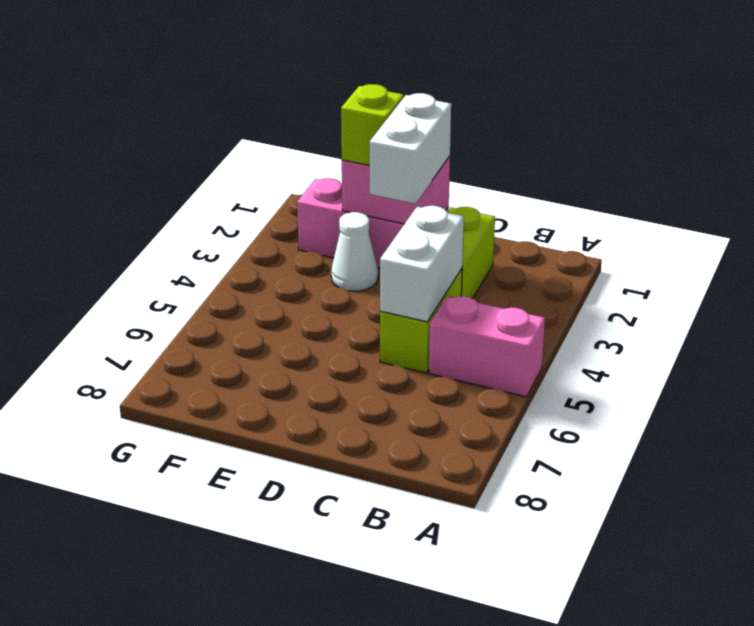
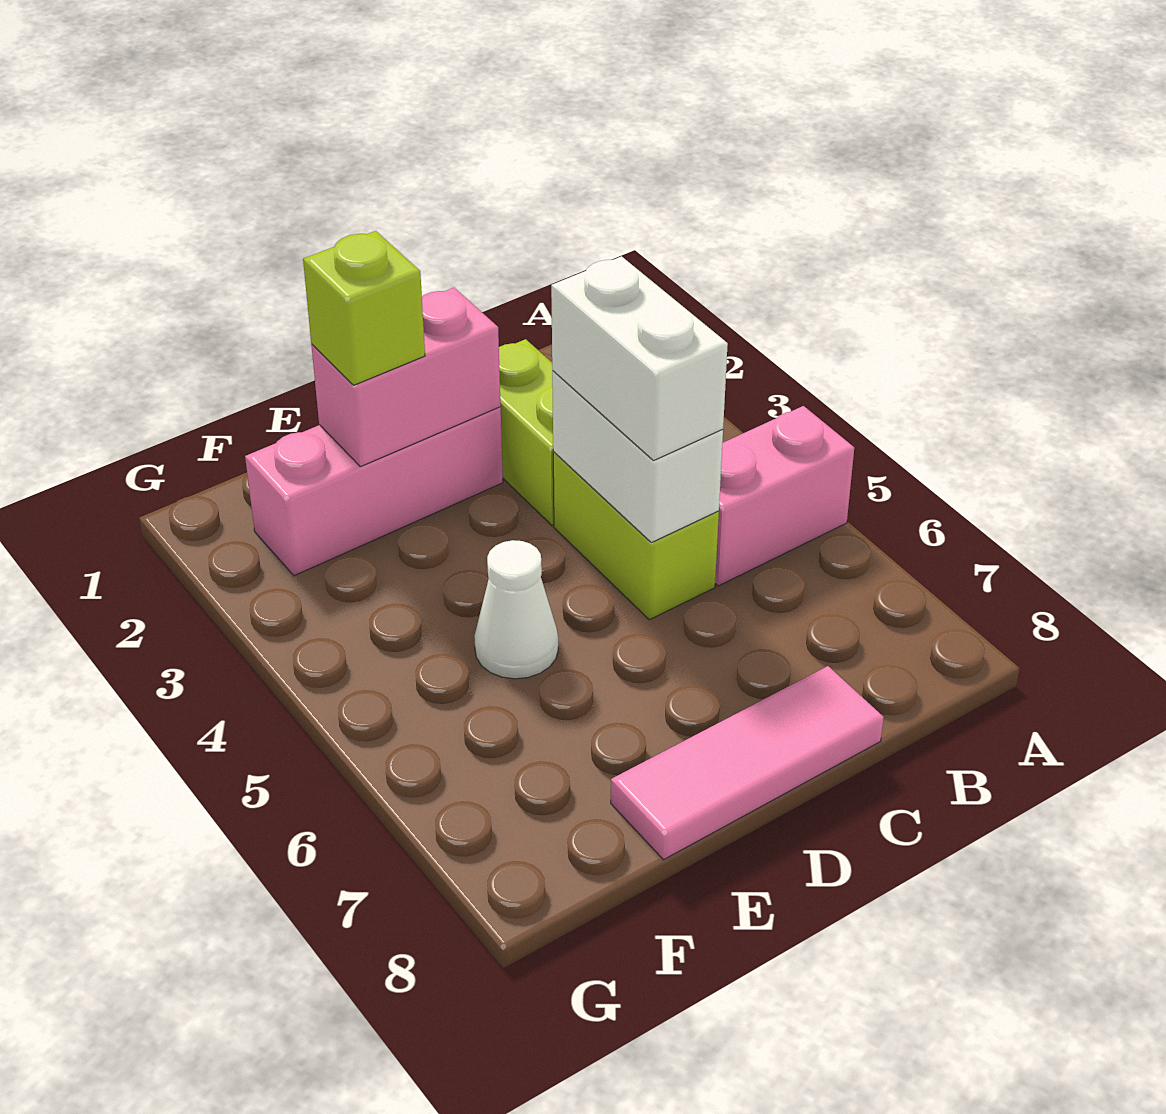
none -> pink tile C8:E8 level 1
white brick D2:D3 level 3 -> white brick C4:C5 level 3
white cone E3 level 1 -> white cone E5 level 1

